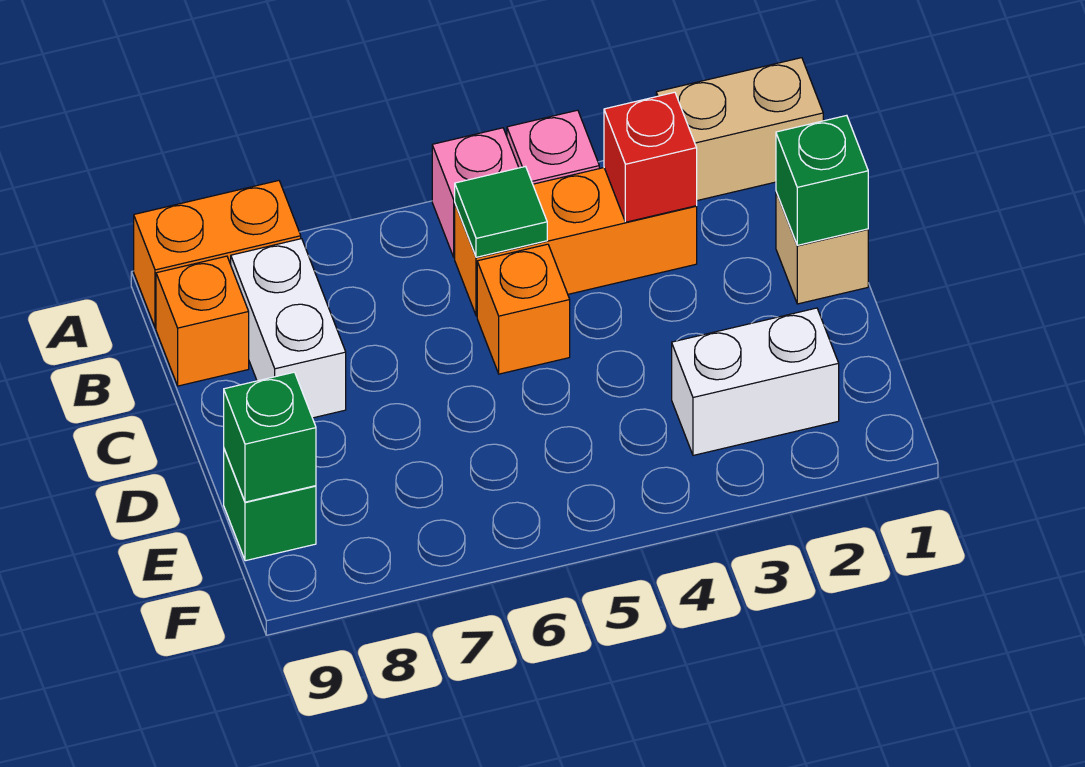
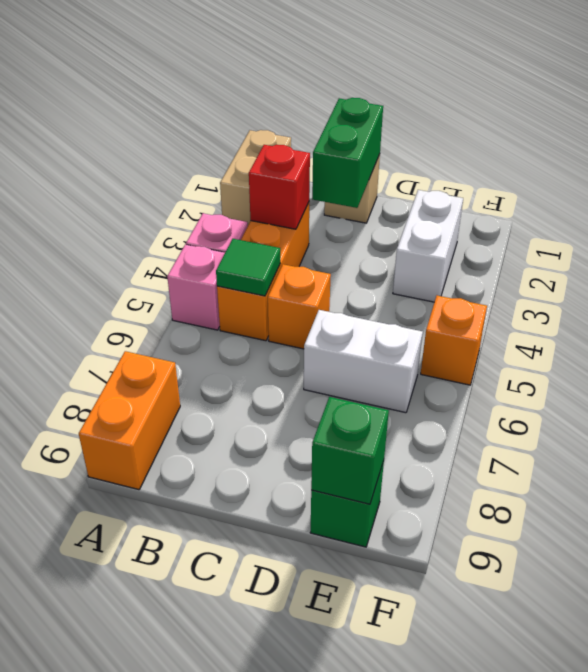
white brick B8:C8 level 1 -> white brick D6:E6 level 1
orange brick B9 level 1 -> orange brick F5 level 1
green brick C1 level 2 -> green brick C1:C2 level 2

